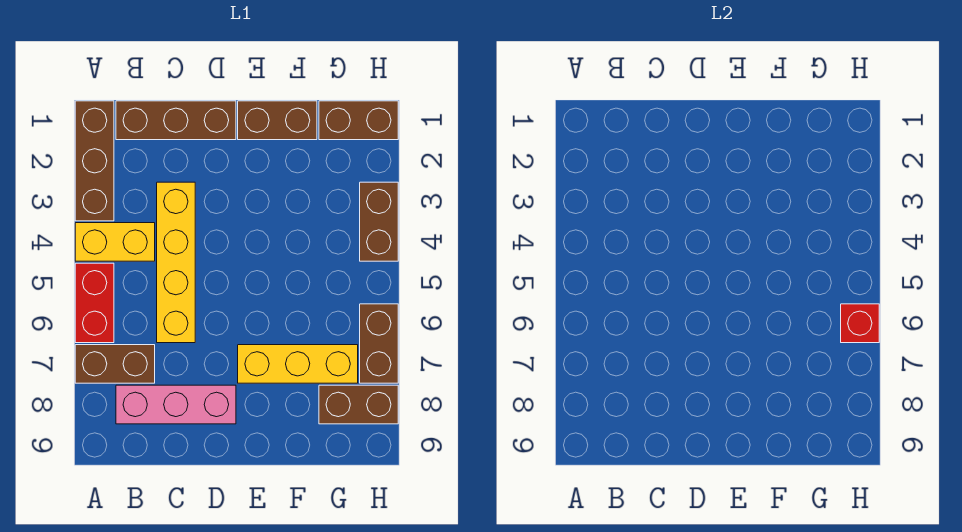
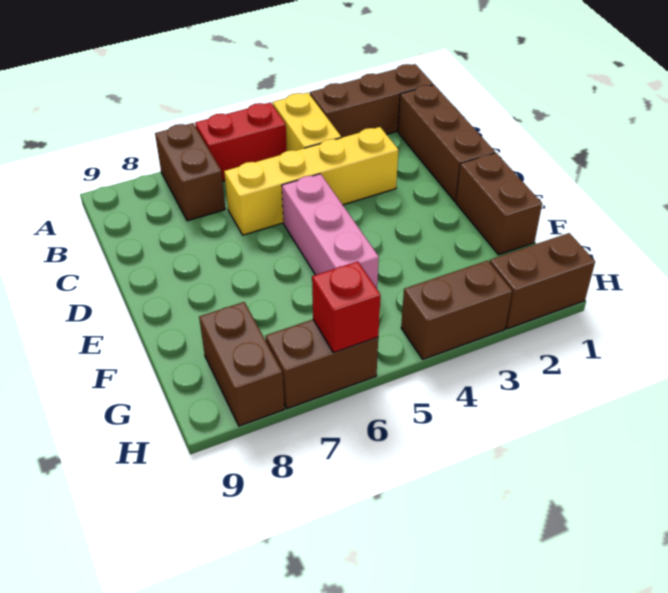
pink brick B8:D8 level 1 -> pink brick D5:F5 level 1
yellow brick E7:G7 level 1 -> none
brown brick G1:H1 level 1 -> brown brick H1:H2 level 1

